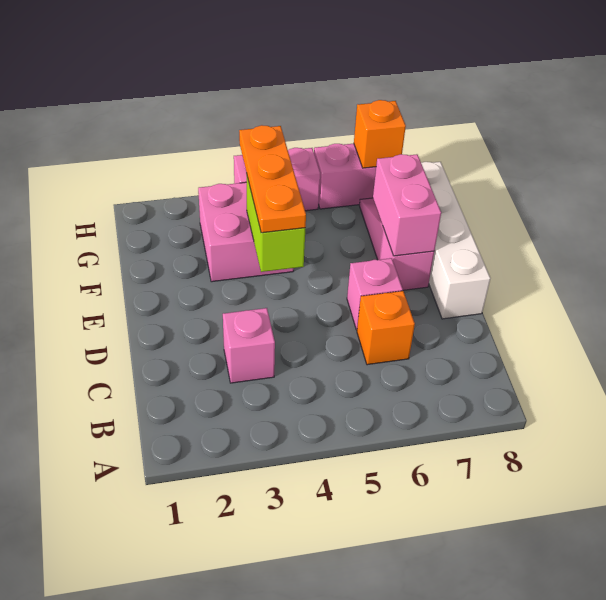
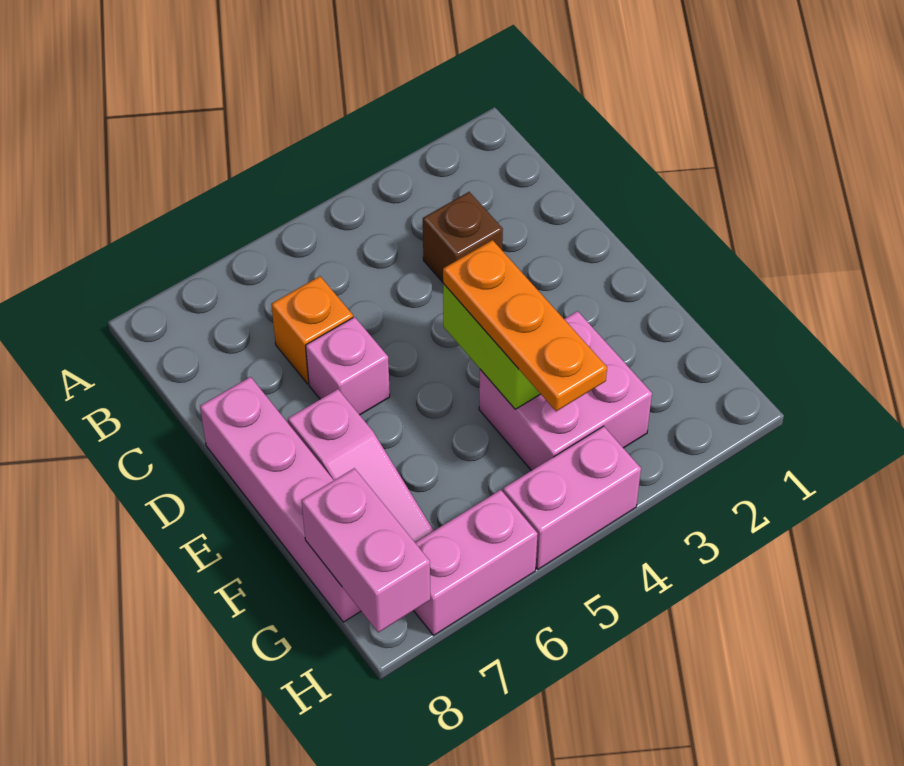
pink brick C3 level 1 -> brown brick C3 level 1
white brick D8:G8 level 1 -> pink brick D8:G8 level 1
pink brick E7:F7 level 2 -> pink brick G8:H8 level 2
orange brick H7 level 2 -> none

